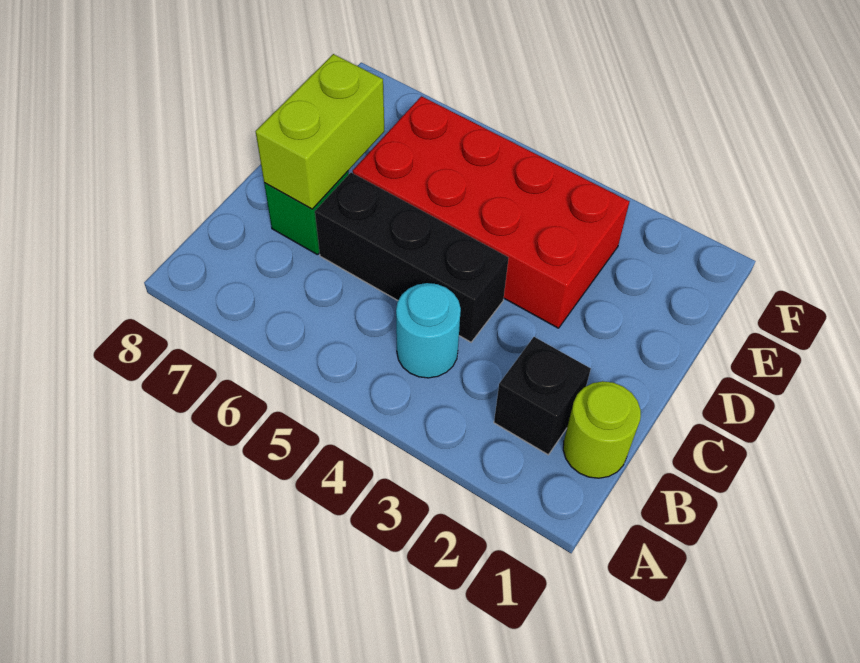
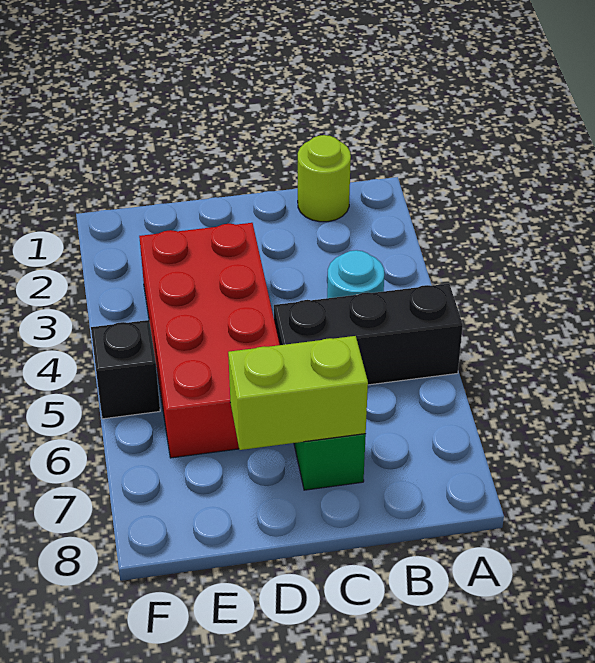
black brick B2 level 1 -> black brick F5 level 1
black brick C4:C6 level 1 -> black brick A5:C5 level 1

